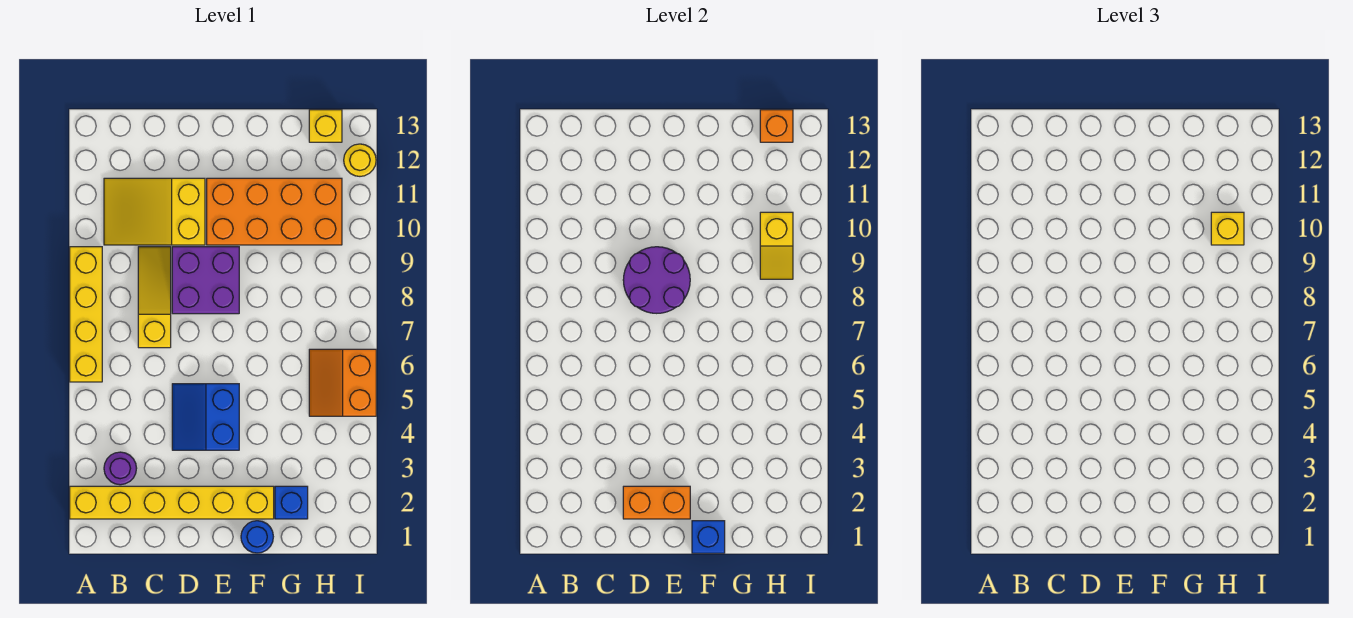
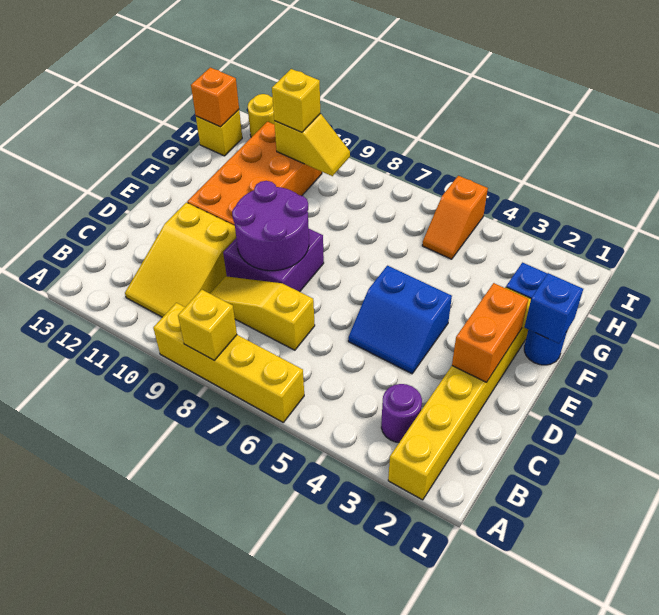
none -> yellow brick A8 level 2
orange slope H5:I6 level 1 top I -> orange slope H5:I5 level 1 top I

